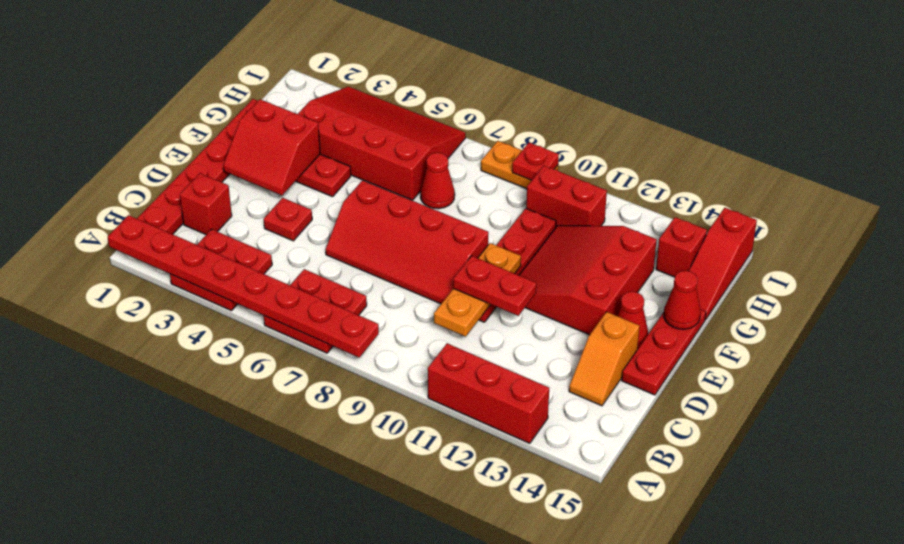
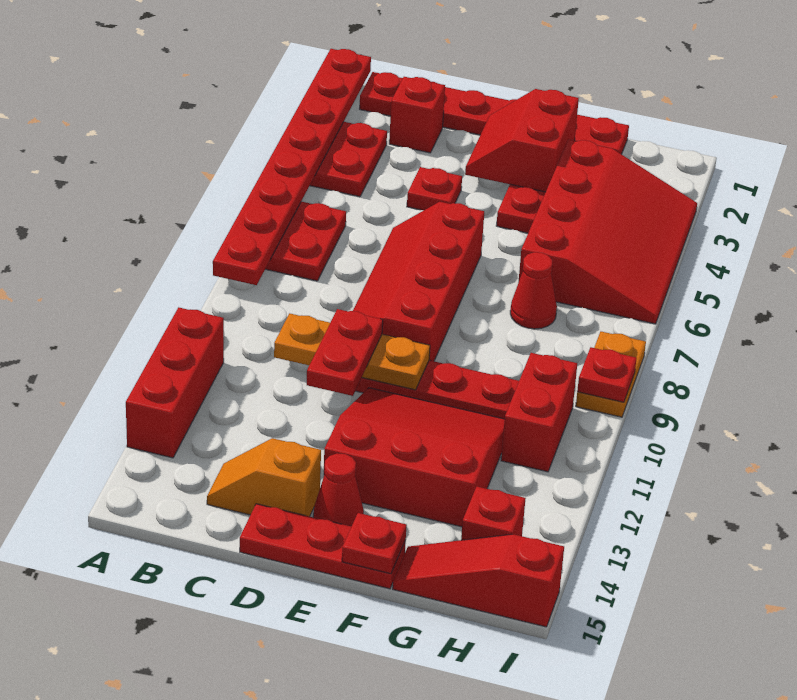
red cone F15 level 2 -> red plate F15 level 2

